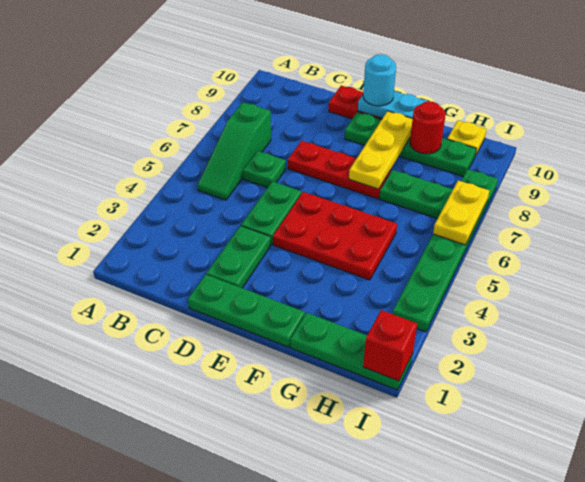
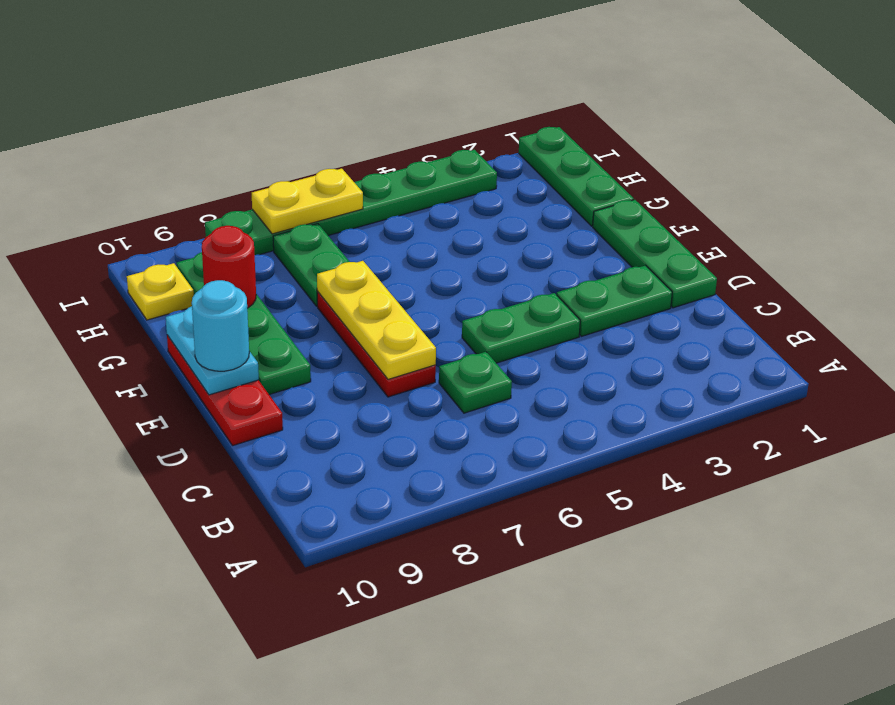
green slope B5:B7 level 1 top 7 -> none
red plate E4:G5 level 1 -> none
yellow plate F7:F9 level 2 -> yellow plate D7:F7 level 2
red brick I1 level 2 -> none

